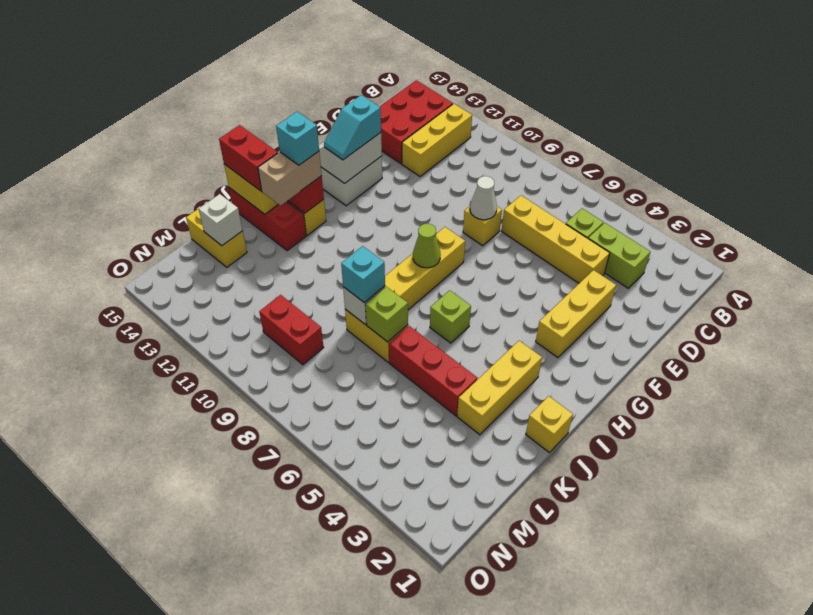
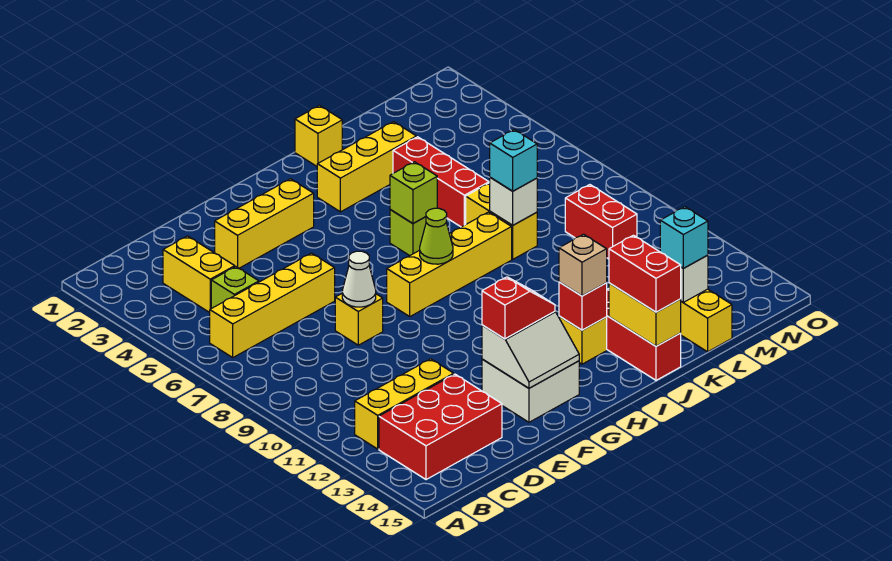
lime brick C3:C4 level 1 -> yellow brick C3:C4 level 1
yellow brick D4:D7 level 1 -> yellow brick B6:E6 level 1
cyan slope F13:G13 level 3 top F -> red slope F13:G13 level 3 top F
tan brick I13:J13 level 3 -> tan brick I13 level 3
cyan brick I13 level 4 -> cyan brick L14 level 3
lime brick K7 level 2 -> lime brick I6 level 2

